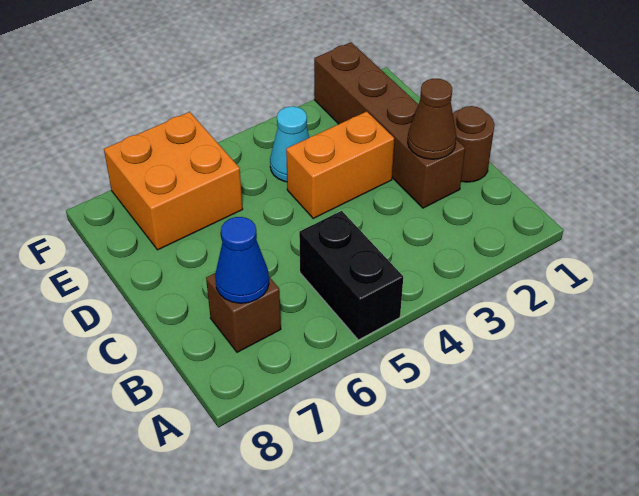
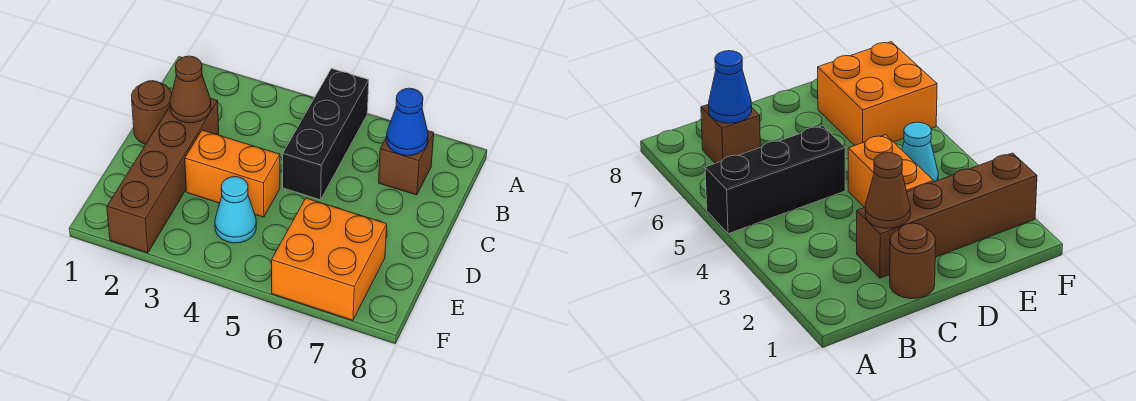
black brick A5:B5 level 1 -> black brick A5:C5 level 1

